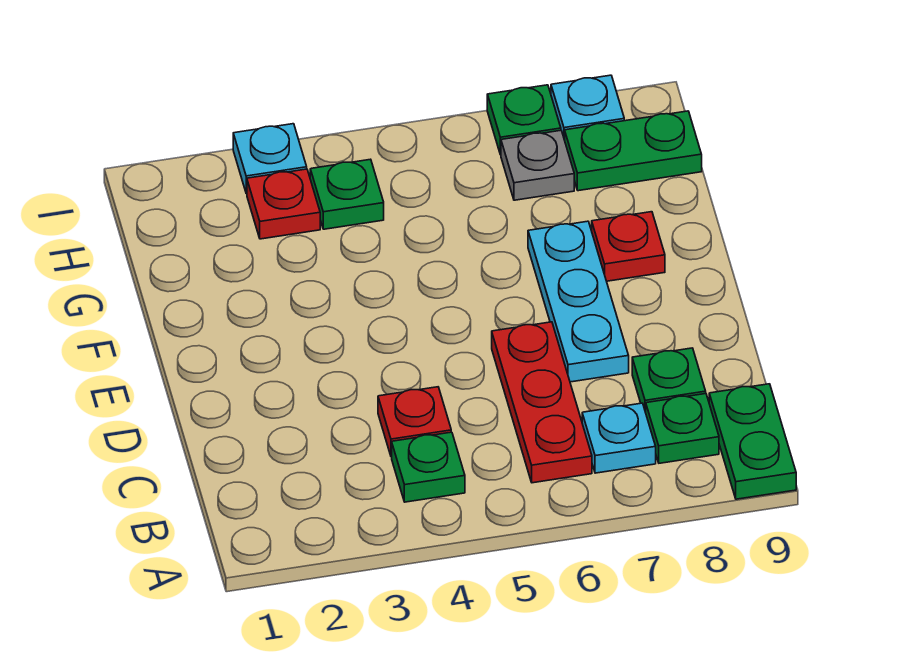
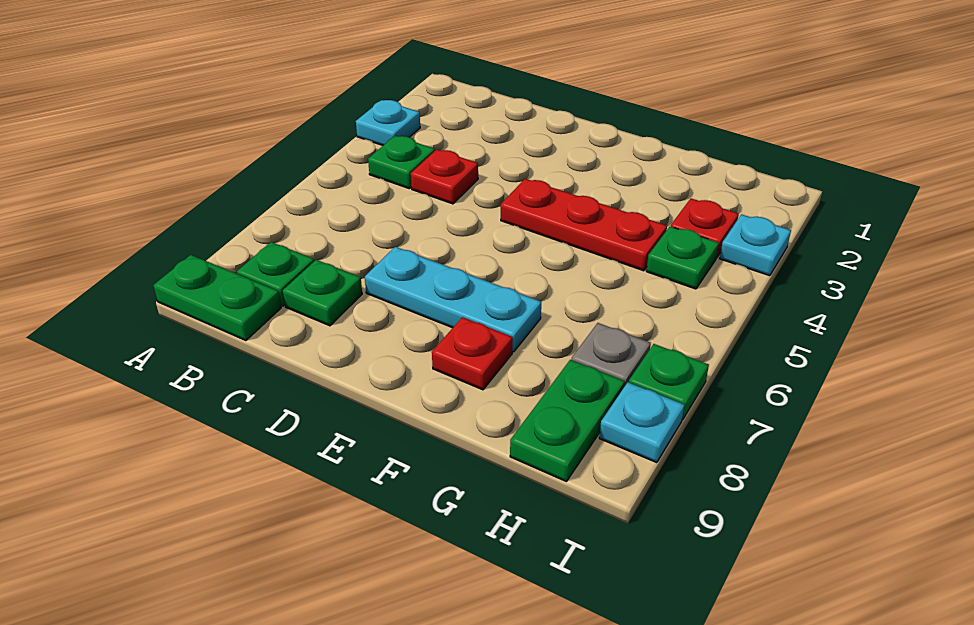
red plate B6:D6 level 1 -> red plate E4:G4 level 1
cyan plate B7 level 1 -> cyan plate A3 level 1

